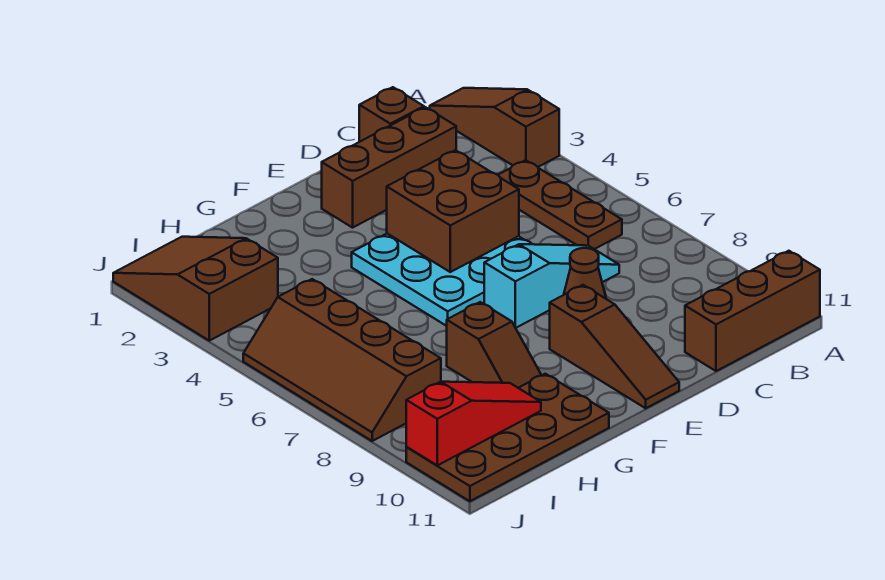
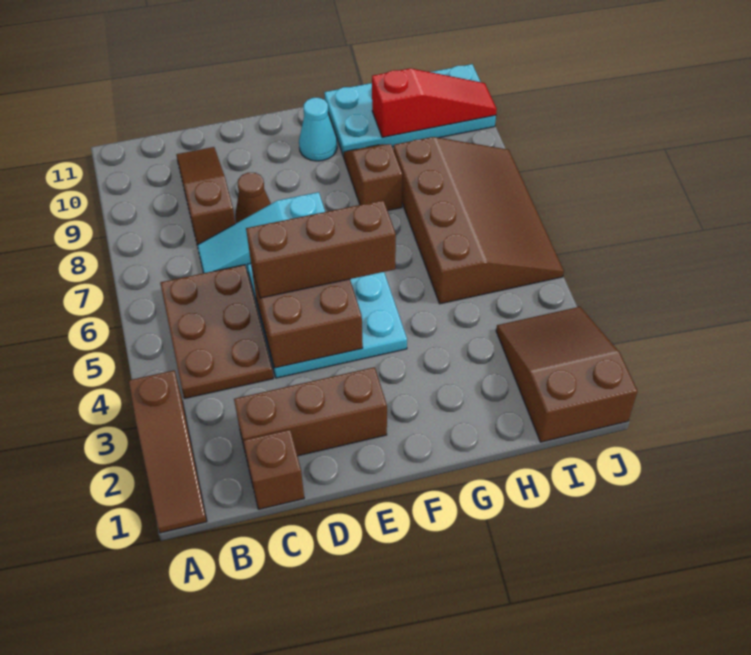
brown brick A11:C11 level 1 -> brown brick D5:F5 level 3
brown plate B4:B6 level 1 -> brown plate B4:C6 level 1
brown slope E9:E11 level 1 top 9 -> brown slope C8:C10 level 1 top 8
none -> cyan cone F10 level 1
brown plate G10:J11 level 1 -> cyan plate G10:J11 level 1
red slope H10:J10 level 2 top J -> red slope H10:J10 level 2 top H
brown slope I1:J3 level 1 top 3 -> brown slope I1:J3 level 1 top 1
brown slope I5:J8 level 1 top I -> brown slope H5:J8 level 1 top H

